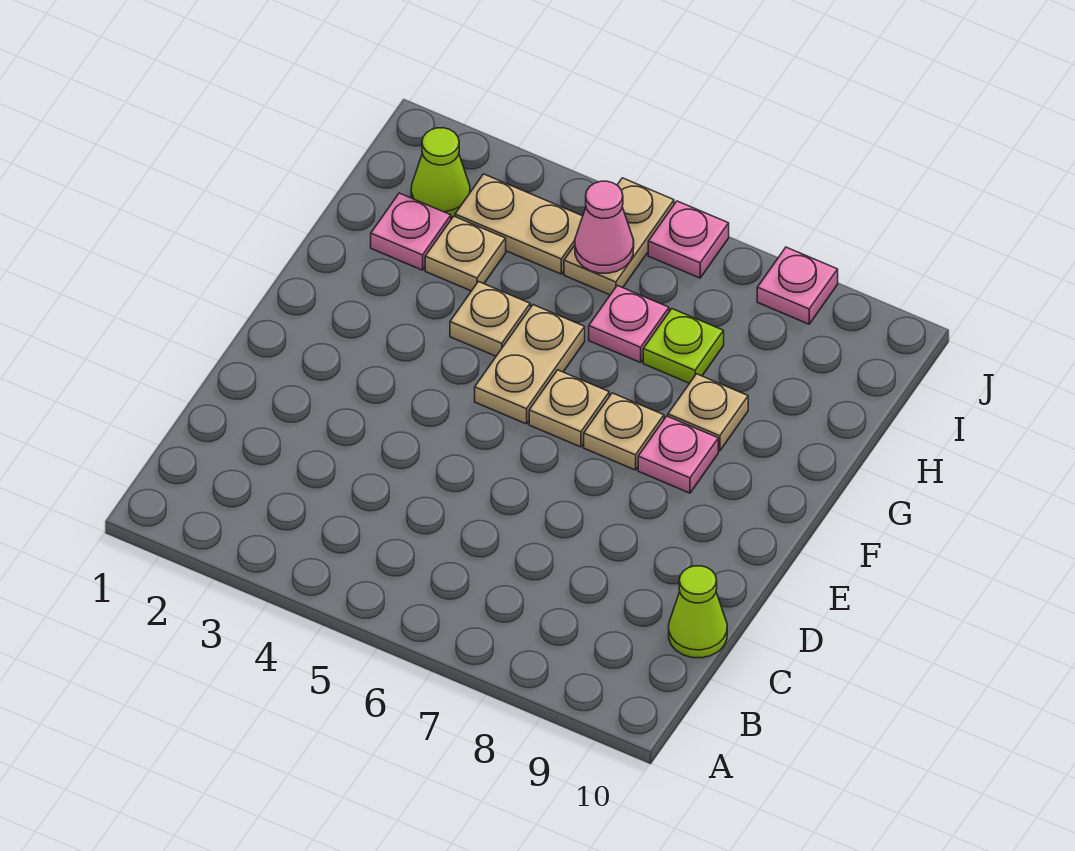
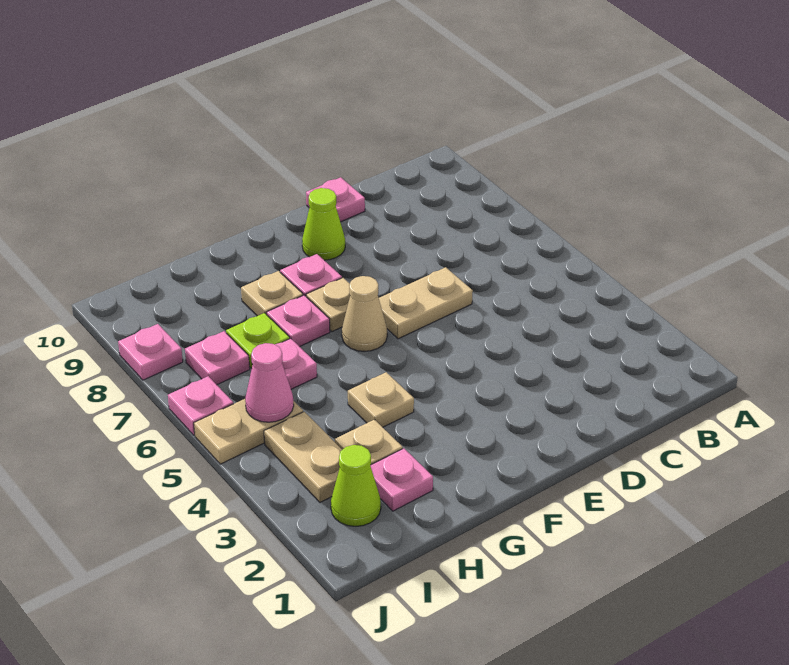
lime cone C10 level 1 -> lime cone E9 level 1
none -> pink plate D10 level 1
tan plate F5:G5 level 1 -> tan plate D6:E6 level 1
tan plate F6 level 1 -> tan cone F6 level 1
none -> pink plate G7 level 1
none -> pink plate I7 level 1

